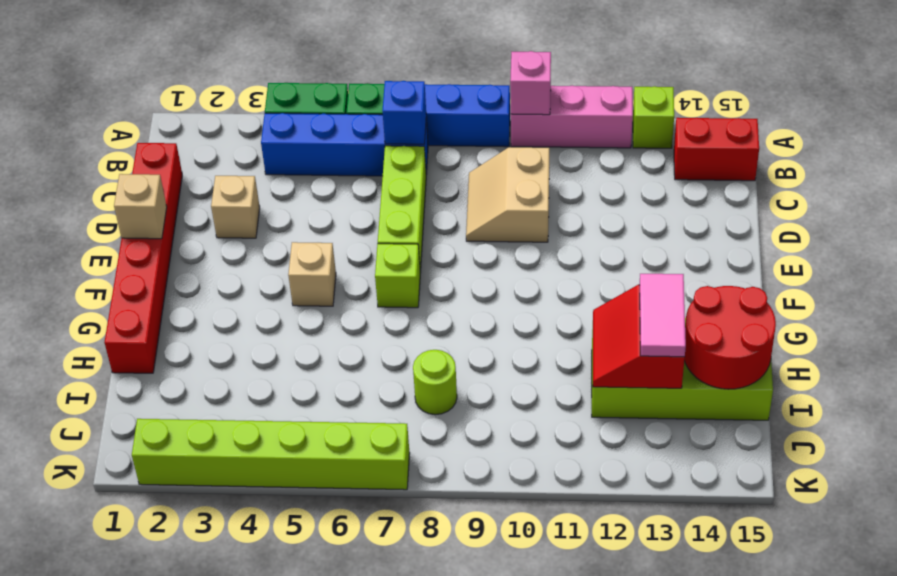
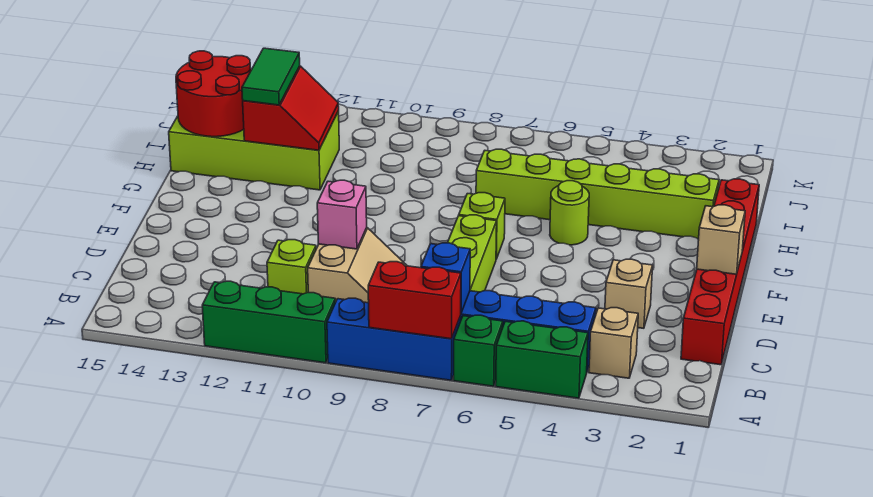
pink brick A10:A12 level 1 -> green brick A10:A12 level 1
pink brick A10 level 2 -> pink brick D10 level 2
lime brick A13 level 1 -> lime brick C11 level 1
red brick B14:B15 level 1 -> red brick A7:A8 level 2
tan brick F5 level 1 -> tan brick B3 level 1
pink tile H13:I13 level 3 -> green tile H13:I13 level 3
lime round brick I8 level 1 -> lime round brick G5 level 1
lime brick K2:K7 level 1 -> lime brick H2:H7 level 1

